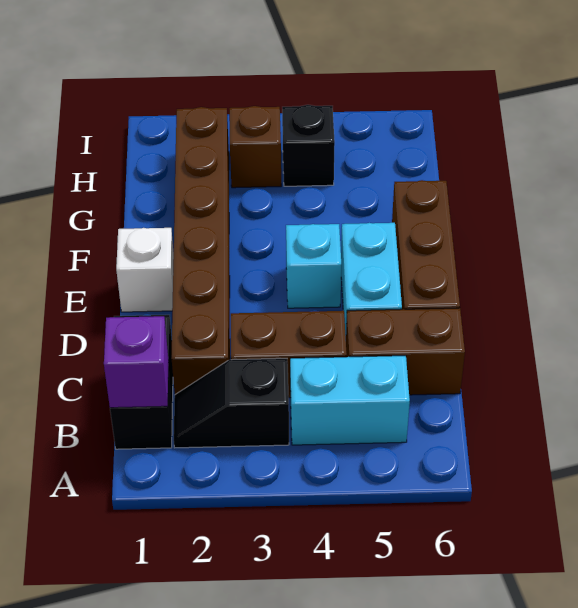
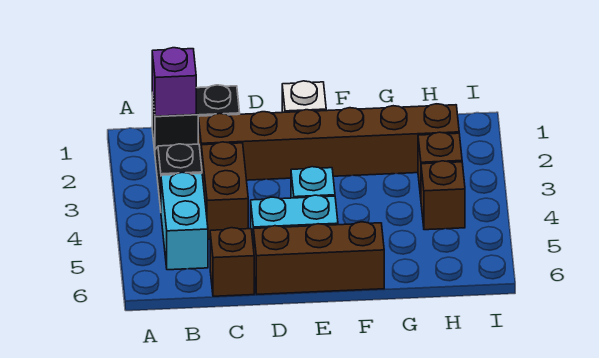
brown brick C5:C6 level 1 -> brown brick C6 level 1
black brick H4 level 1 -> brown brick H4 level 1

